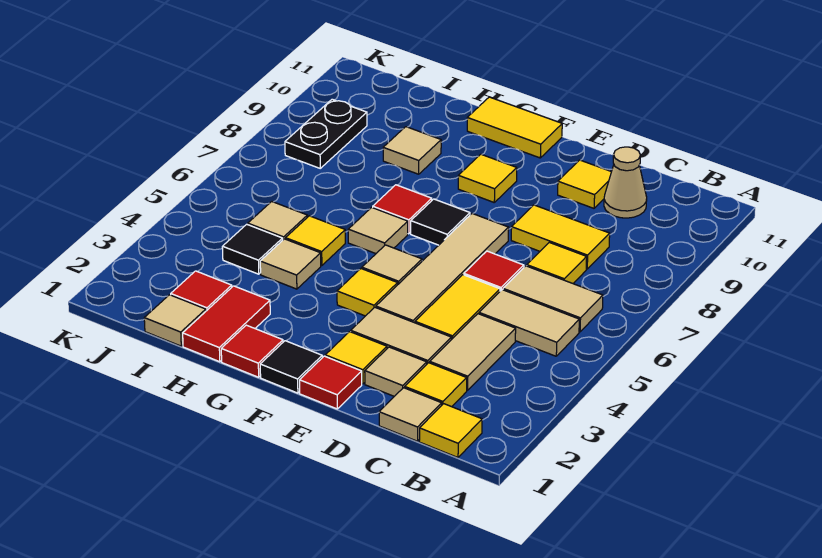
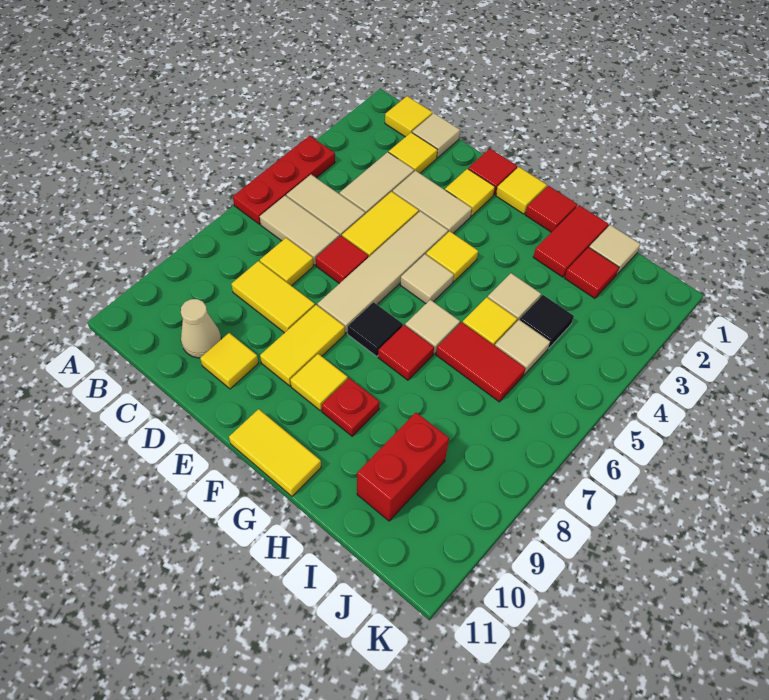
none -> red plate A4:A6 level 1
tan tile D2 level 1 -> none
none -> yellow tile E8:E9 level 1
black tile F1 level 1 -> yellow tile F1 level 1
none -> red plate G9 level 1
none -> red tile H6:I6 level 1
tan tile H9 level 1 -> none
none -> red brick I9:I10 level 1
black plate J8:J9 level 1 -> none

